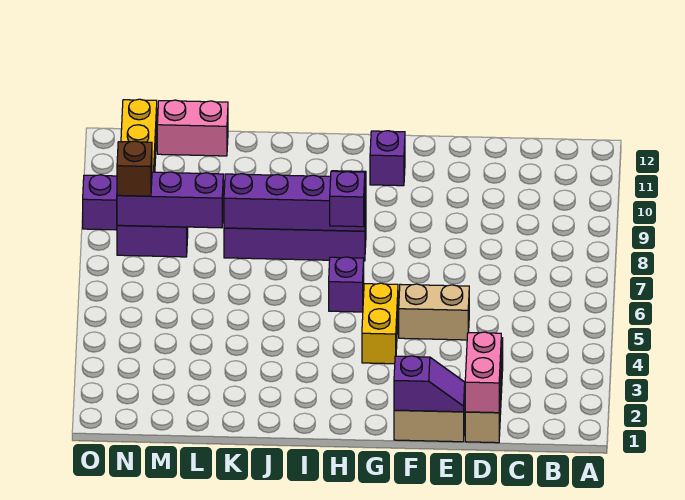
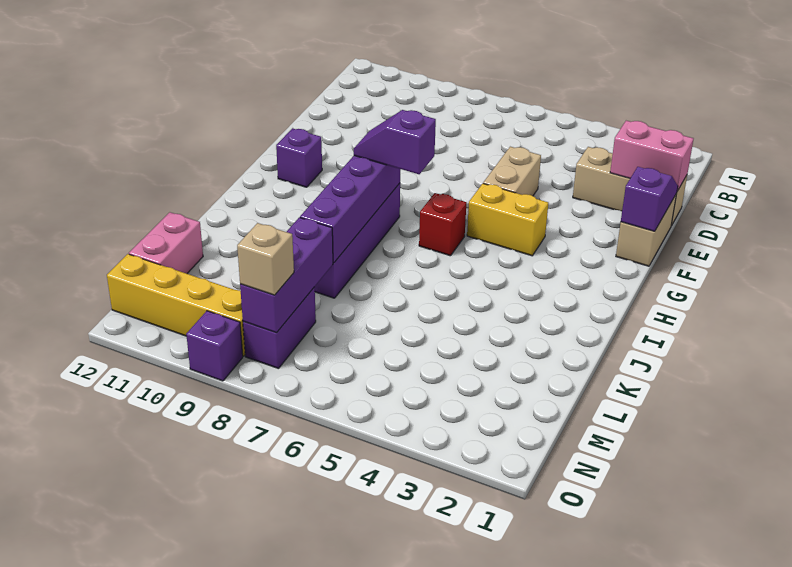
purple brick H6 level 1 -> red brick H6 level 1
brown brick N8 level 3 -> tan brick N8 level 3

